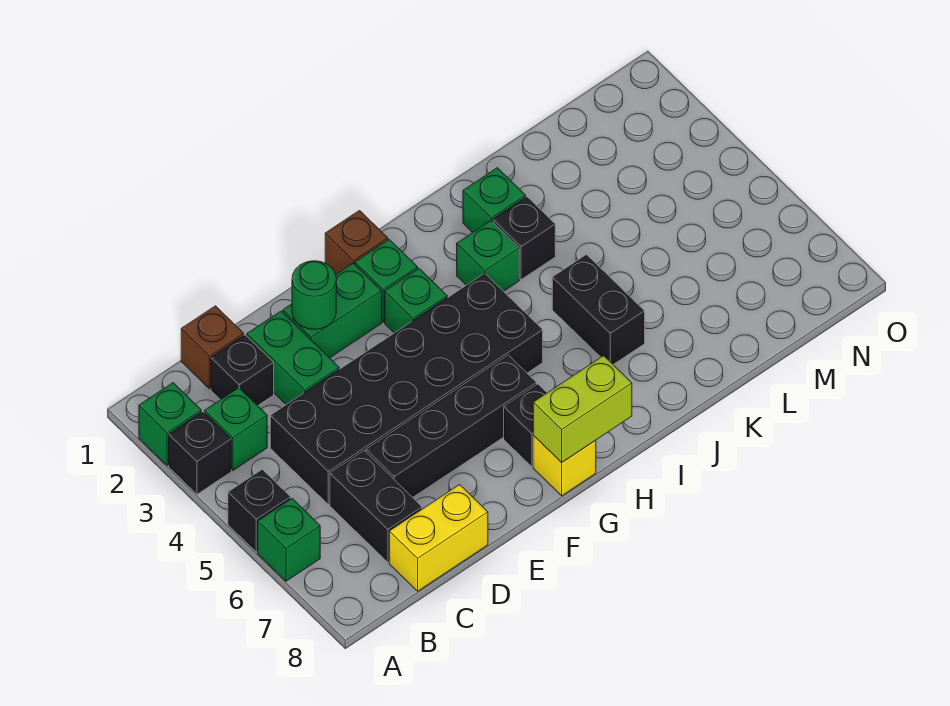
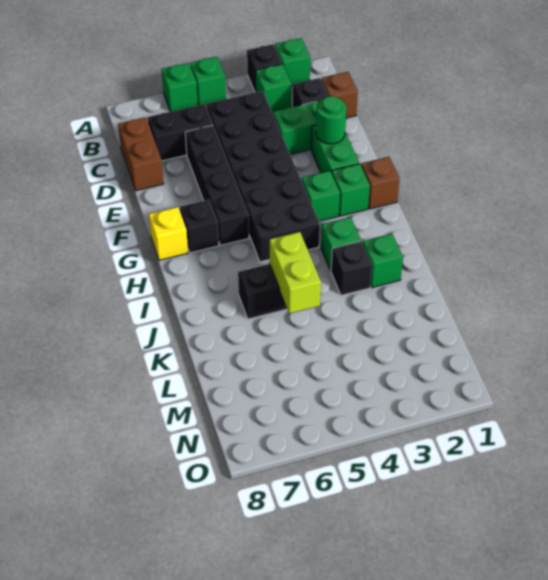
black brick A5 level 1 -> green brick A5 level 1
yellow brick C8:D8 level 1 -> brown brick C8:D8 level 1
lime brick G8:H8 level 2 -> lime brick J5:K5 level 2

